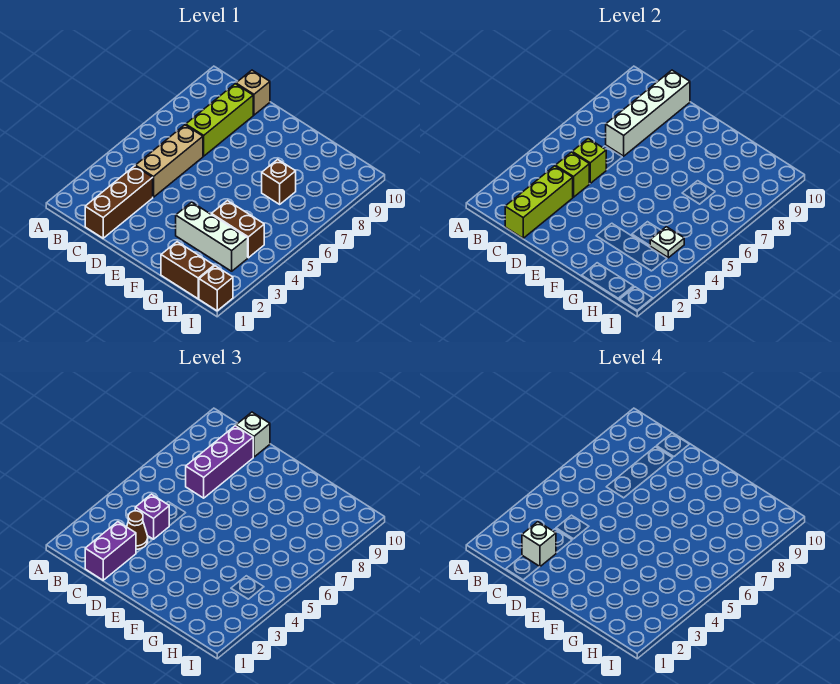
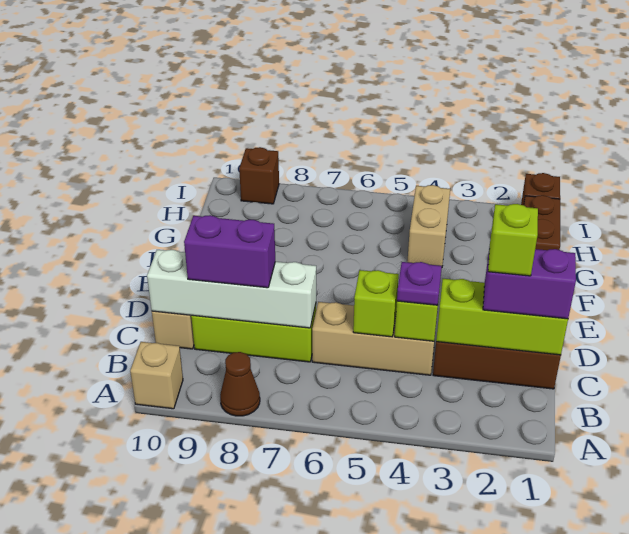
none -> tan brick A10 level 1
white brick C2 level 4 -> lime brick C2 level 4
brown cone C3 level 3 -> brown cone A8 level 1
purple brick C4 level 3 -> purple plate C4 level 3
purple brick C7:C9 level 3 -> purple brick C8:C9 level 3
white brick C10 level 3 -> none
white brick F3:H3 level 1 -> none
brown brick G4:H4 level 1 -> tan brick G4:H4 level 1
brown brick G7 level 1 -> brown brick I9 level 1
white plate H4 level 2 -> none

